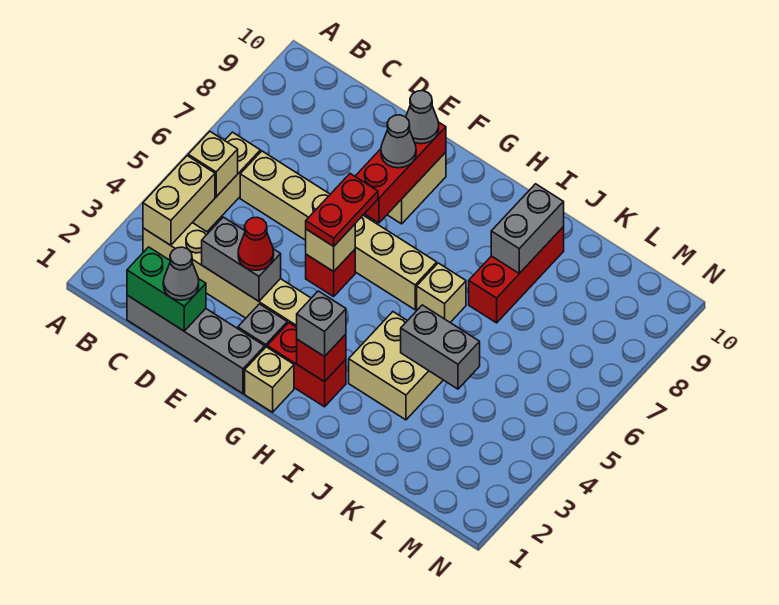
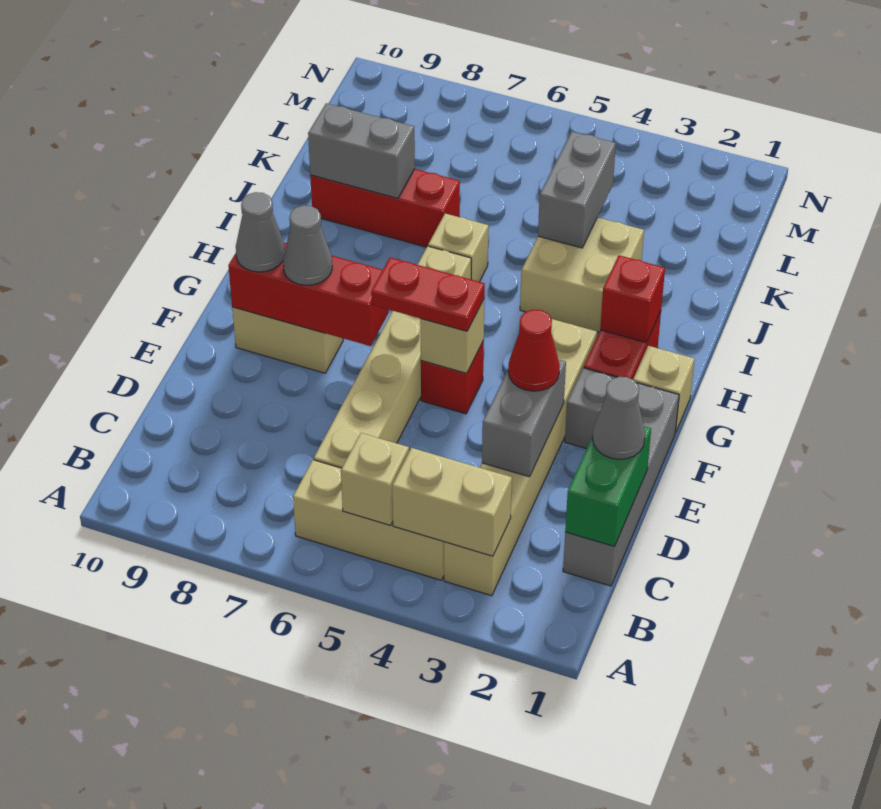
grey brick H2 level 3 -> none

